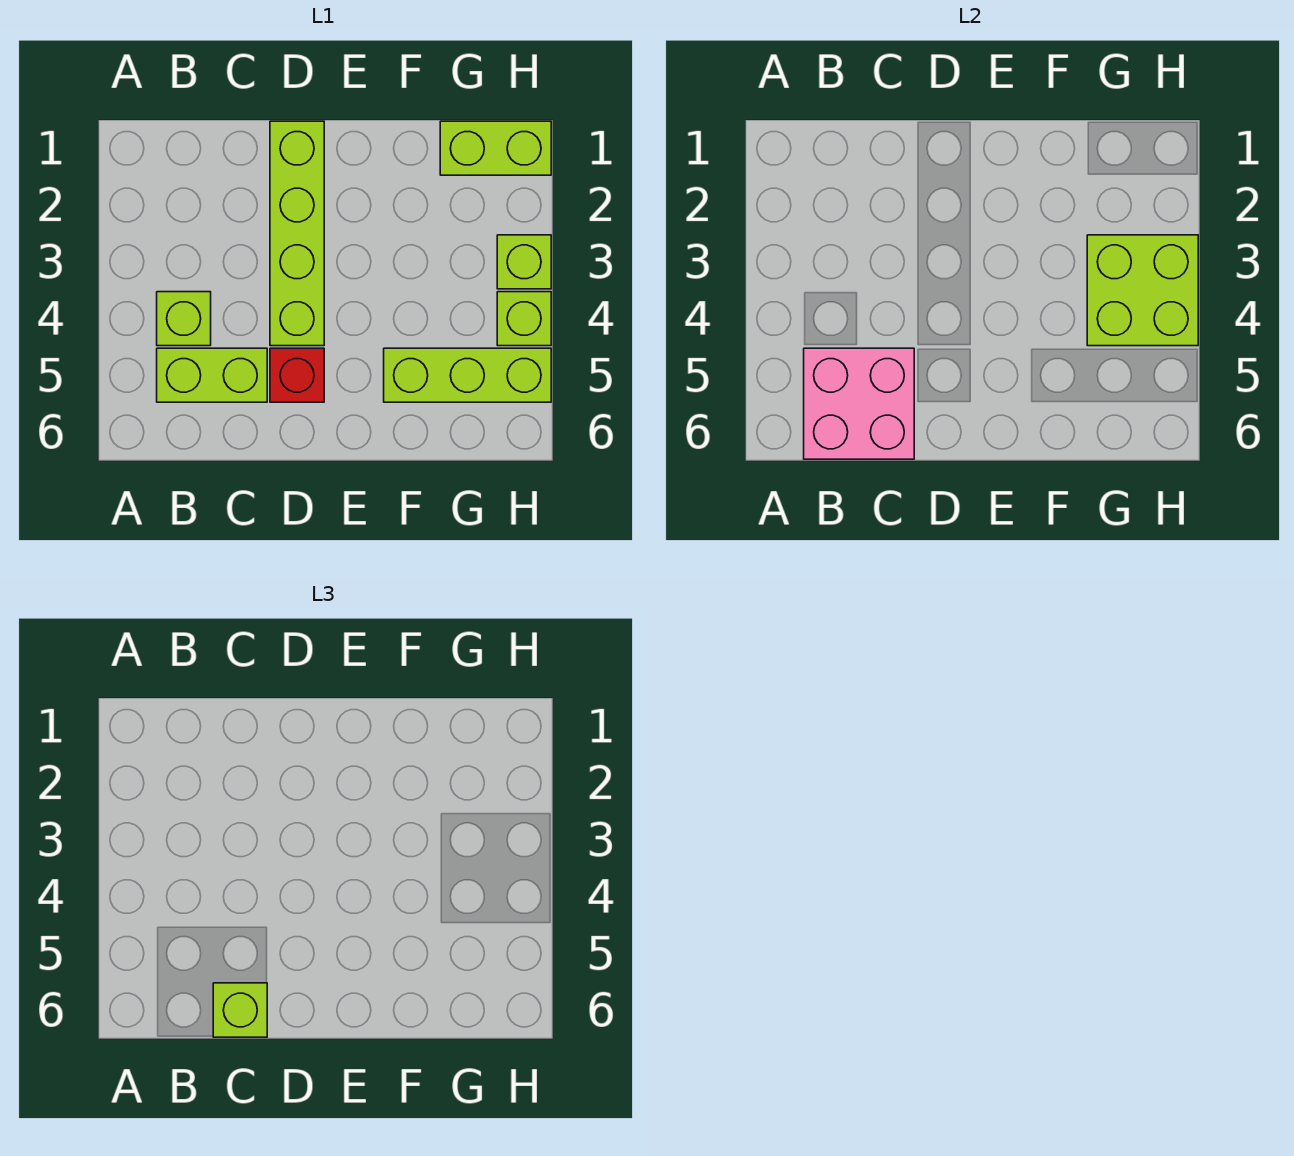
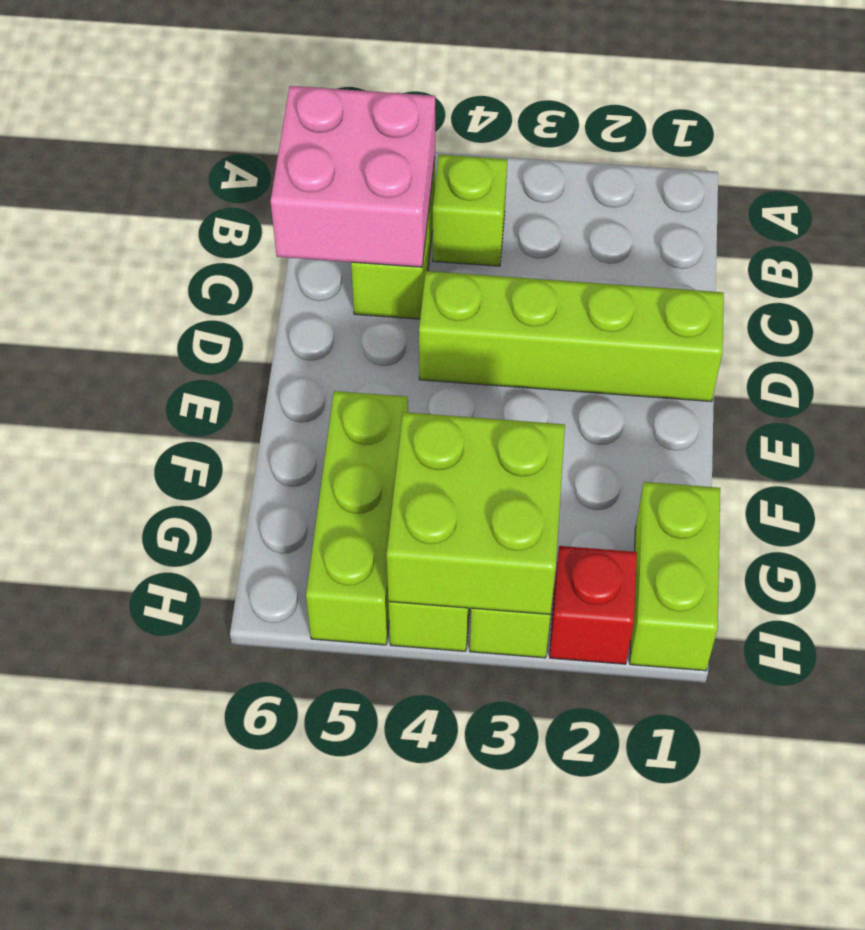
lime brick C6 level 3 -> none
red brick D5 level 1 -> red brick H2 level 1

